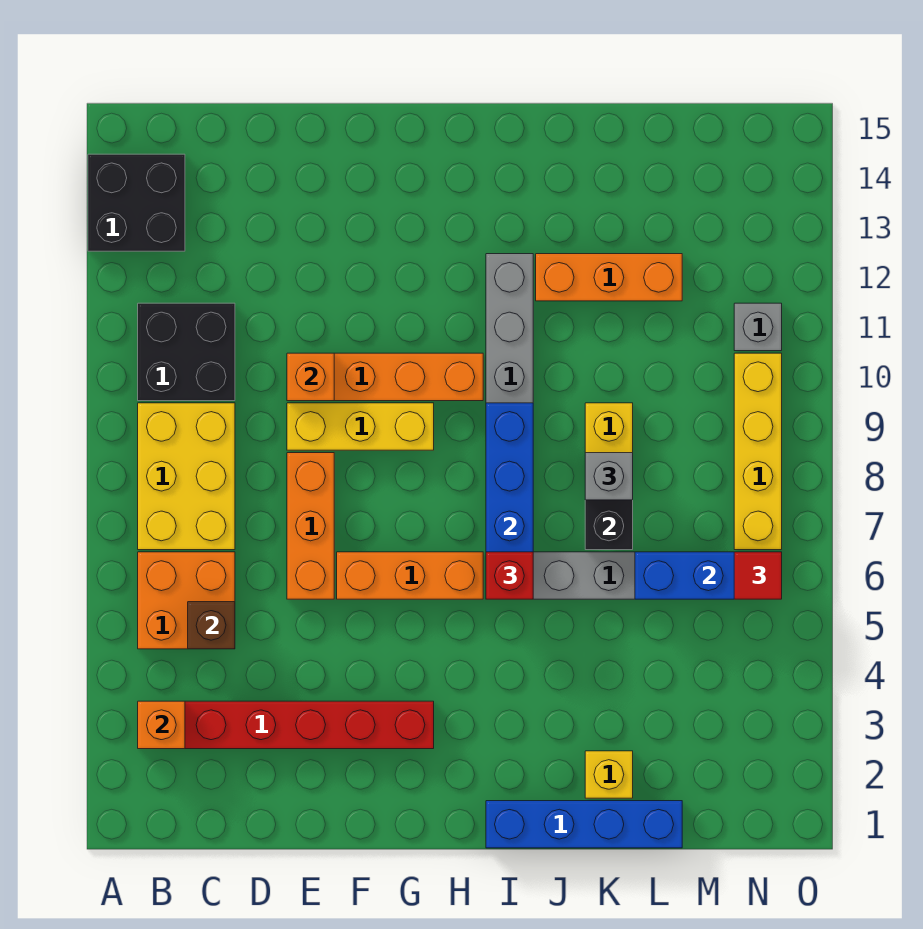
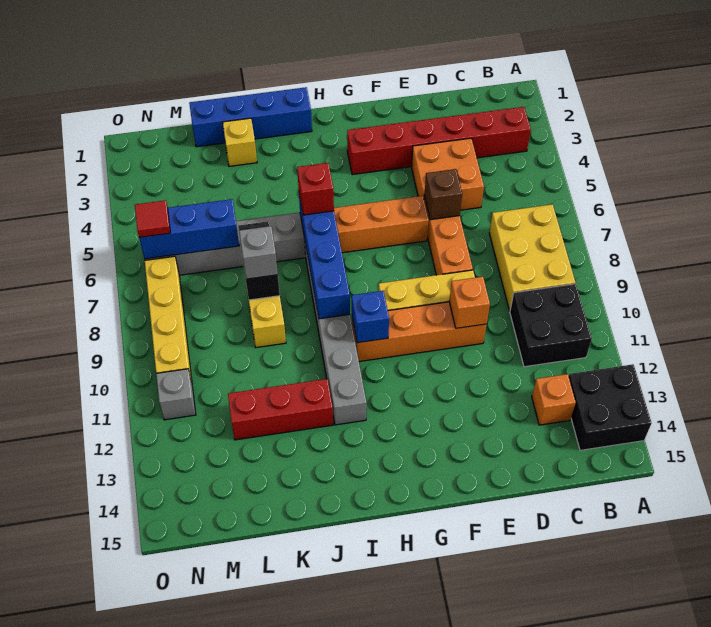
orange brick B3 level 2 -> orange brick C13 level 1
orange brick B5:C6 level 1 -> orange brick D4:E5 level 1
brown brick C5 level 2 -> brown brick E6 level 2
none -> blue brick H10 level 2
orange brick J12:L12 level 1 -> red brick J12:L12 level 1

